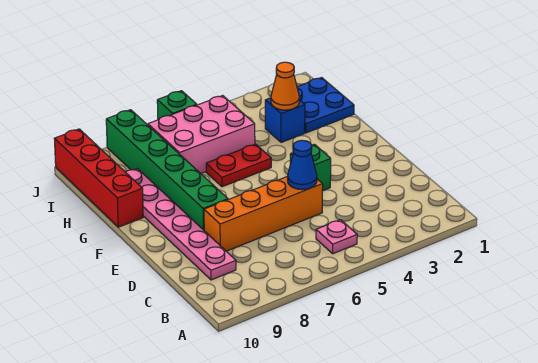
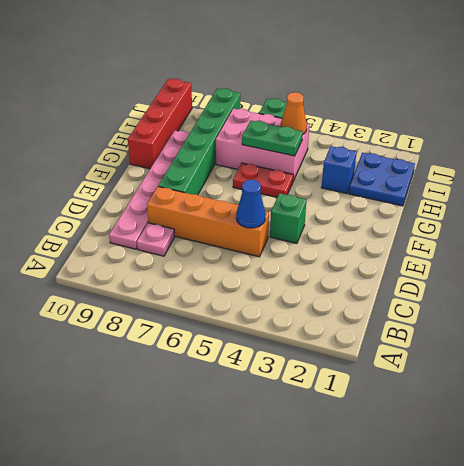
pink plate B5 level 1 -> pink plate C8 level 1
orange cone H3 level 2 -> orange cone I5 level 2
none -> green plate H5:H6 level 2

